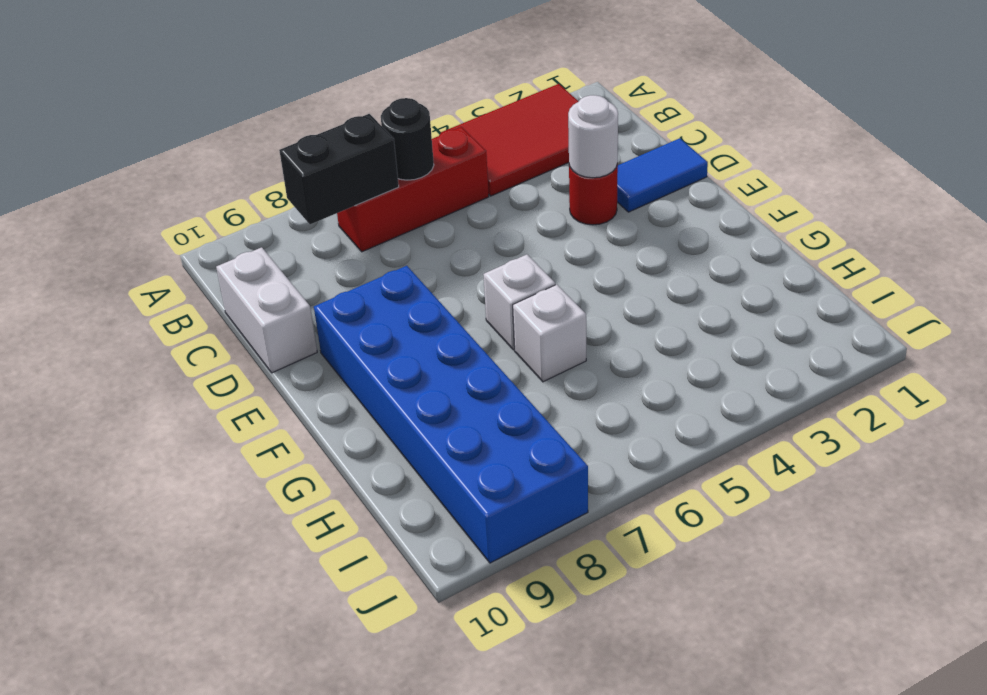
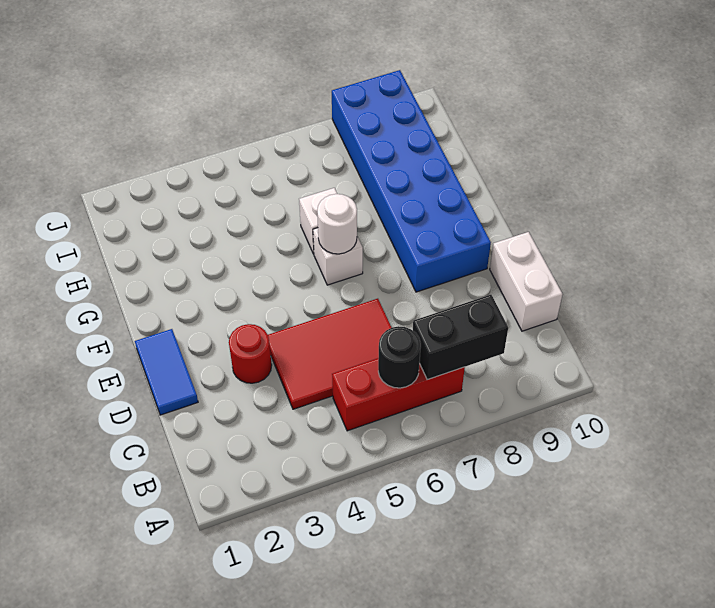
red tile A2:B4 level 1 -> red tile C4:D6 level 1
blue tile D1:D2 level 1 -> blue tile D1:E1 level 1
white round brick D3 level 2 -> white round brick F6 level 2

